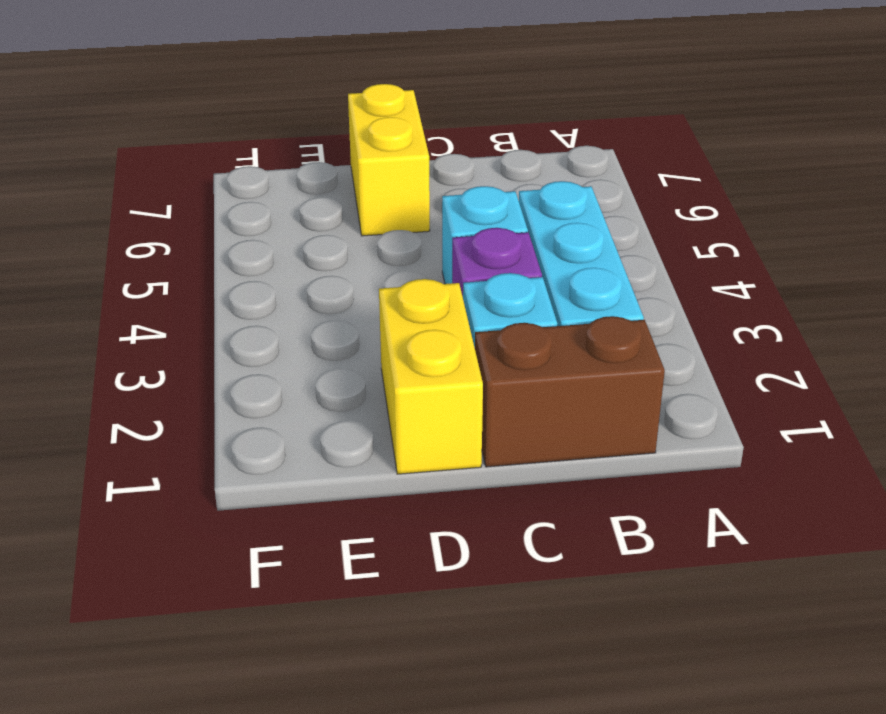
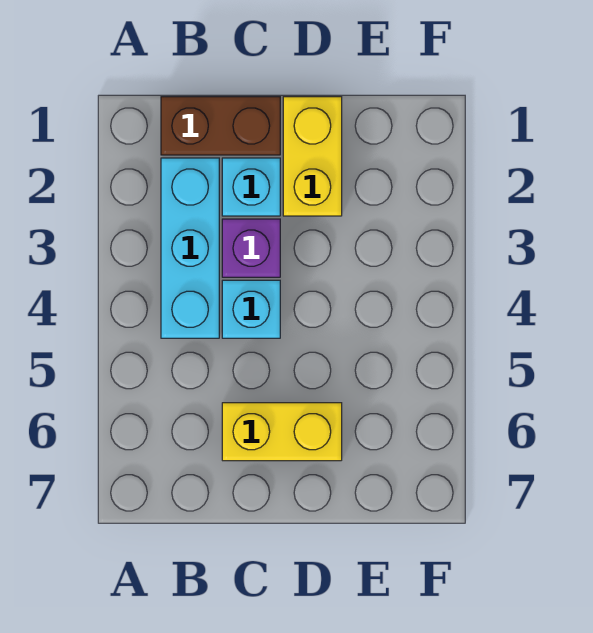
yellow brick D6:D7 level 1 -> yellow brick C6:D6 level 1

